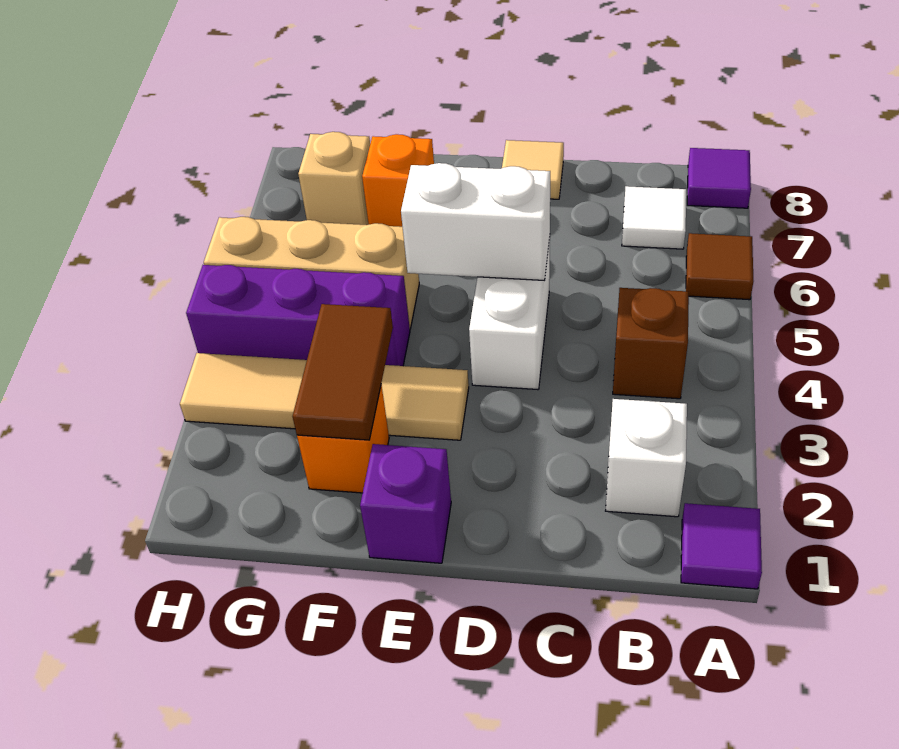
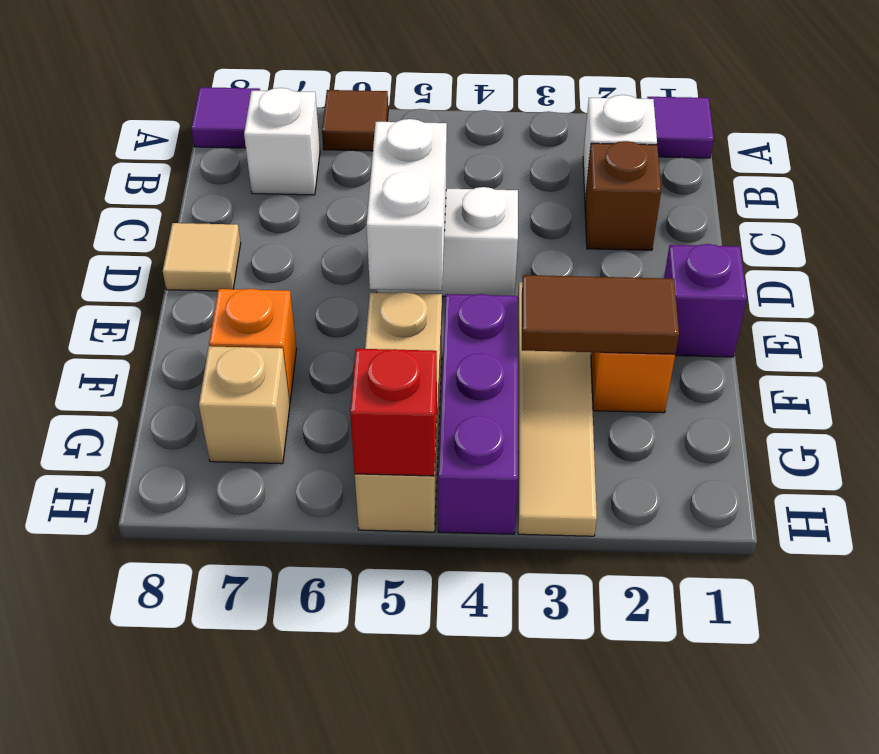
brown brick B4 level 1 -> brown brick C2 level 1
white tile B7 level 1 -> white brick B7 level 1
none -> red brick H5 level 2

